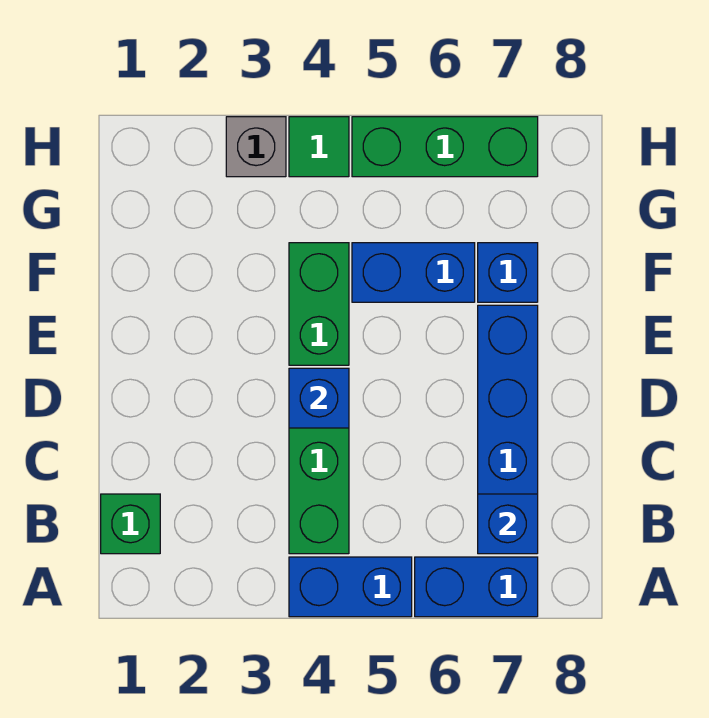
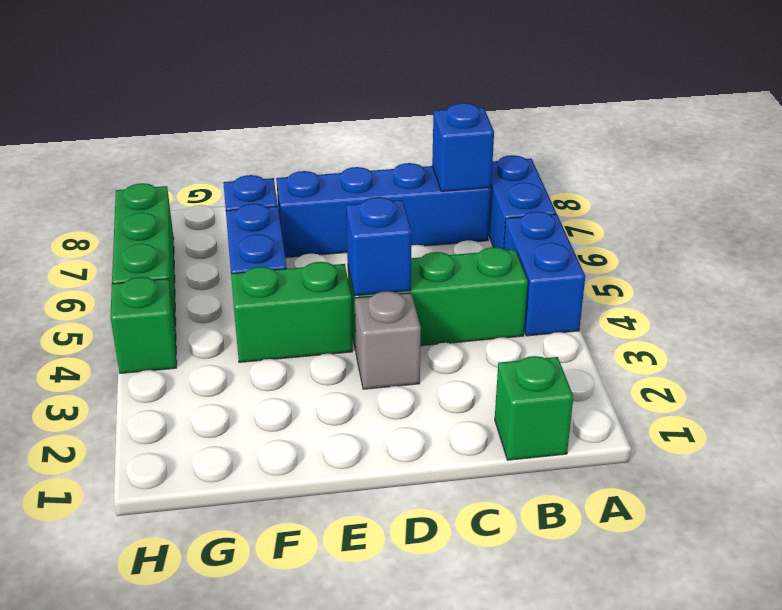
grey brick H3 level 1 -> grey brick D3 level 1
green tile H4 level 1 -> green brick H4 level 1

